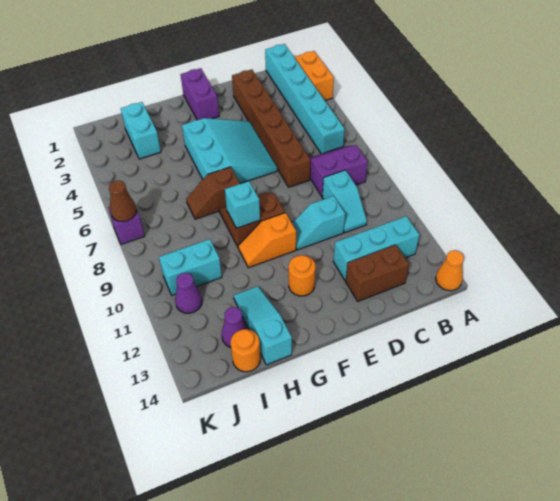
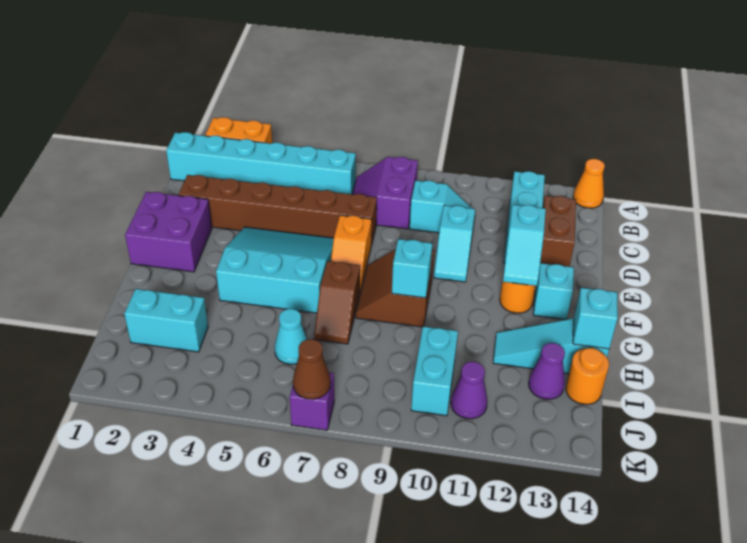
none -> cyan slope E12:F12 level 2 top E
purple brick F1:F2 level 1 -> purple brick E1:F2 level 1
orange slope F10:G10 level 1 top F -> orange slope E7:F7 level 1 top E
none -> cyan brick F13 level 1
none -> cyan brick H14 level 2
none -> cyan cone I6 level 1

